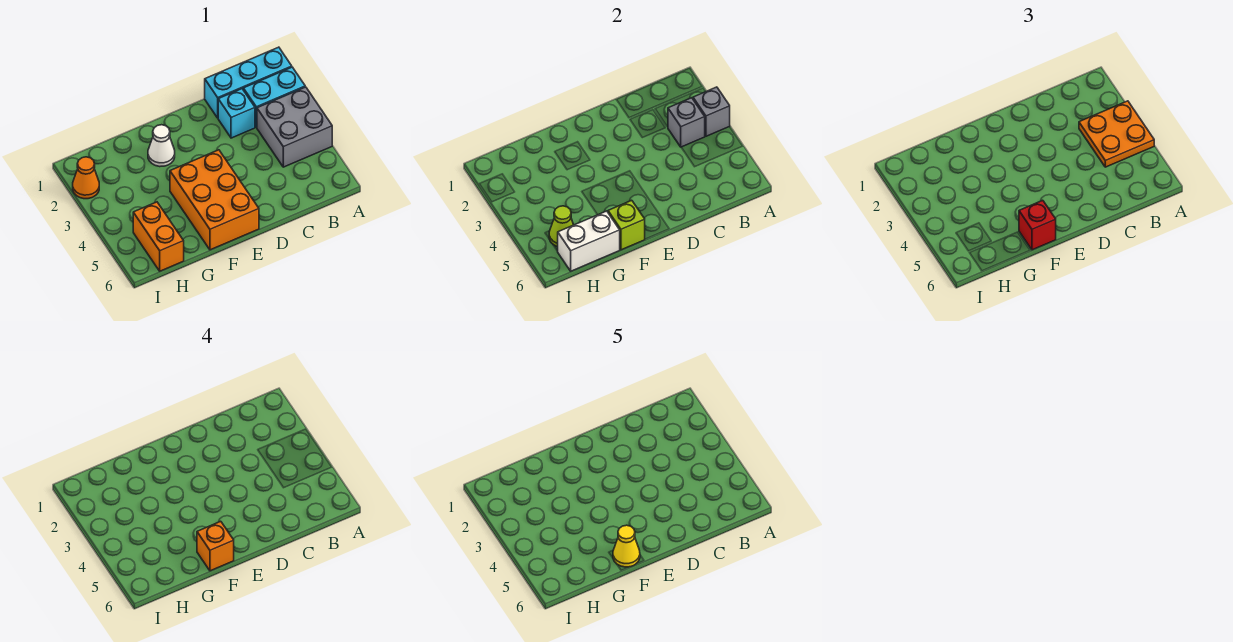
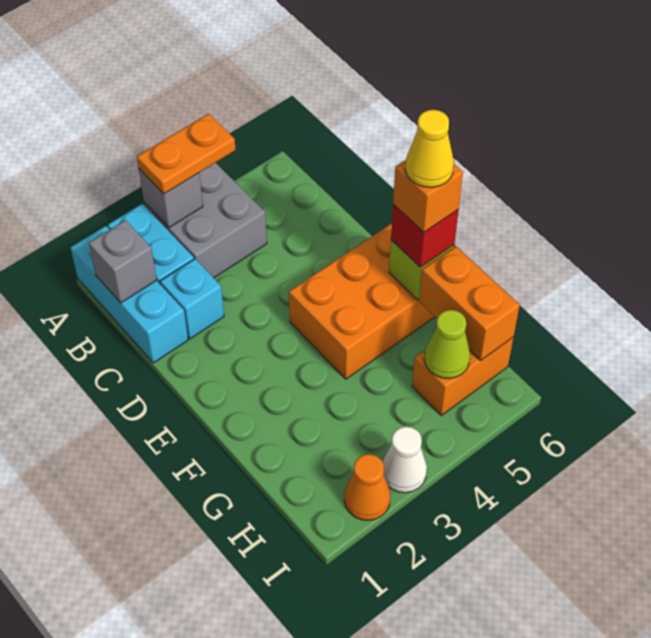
orange plate A3:B4 level 3 -> orange plate A3:A4 level 3
grey brick B3 level 2 -> grey brick B1 level 2
white cone F2 level 1 -> white cone I3 level 1
white brick G6:H6 level 2 -> orange brick G6:H6 level 2

